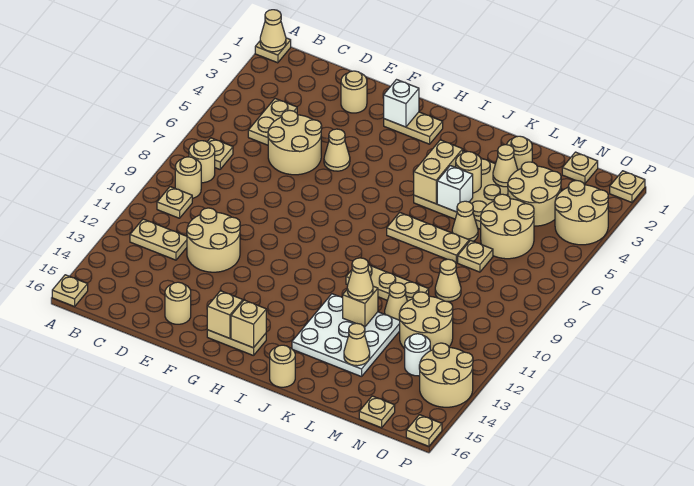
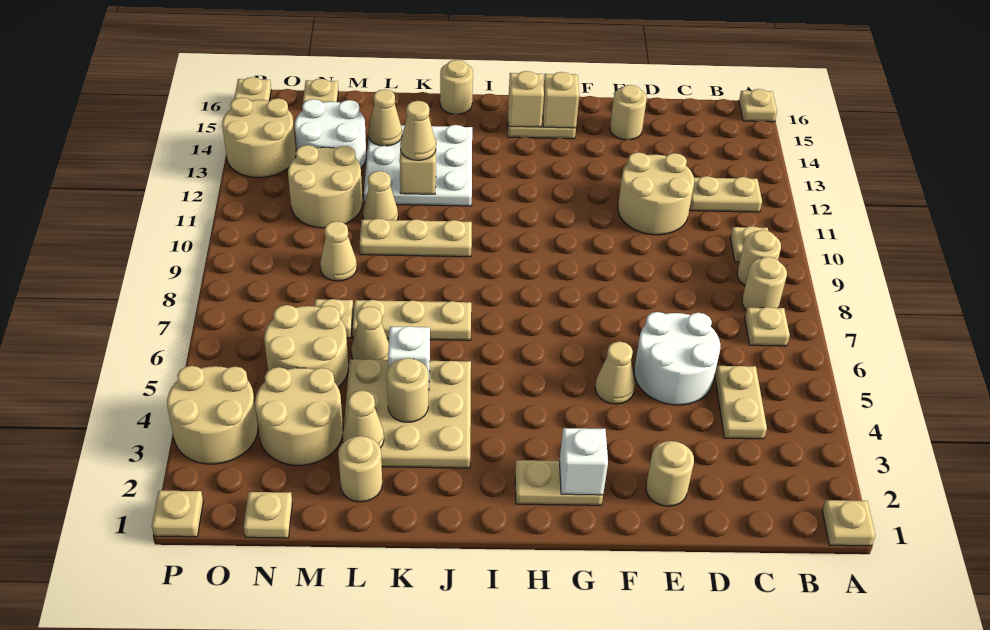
tan cone A1 level 2 -> none
tan round brick D5:E6 level 1 -> white round brick D5:E6 level 1
tan brick J4:J5 level 2 -> none
white round brick N13 level 1 -> white round brick M13:N14 level 1

